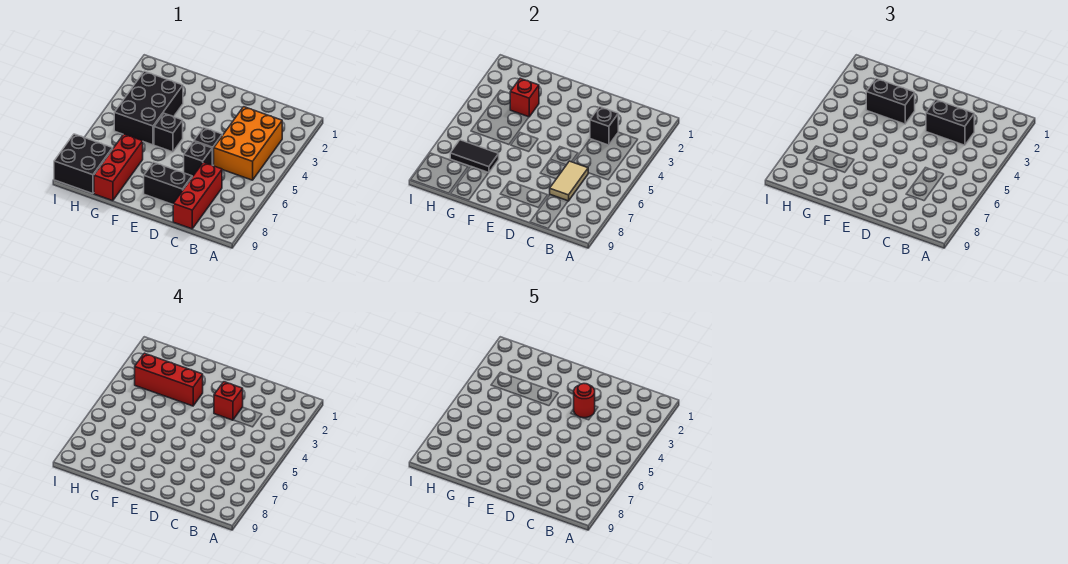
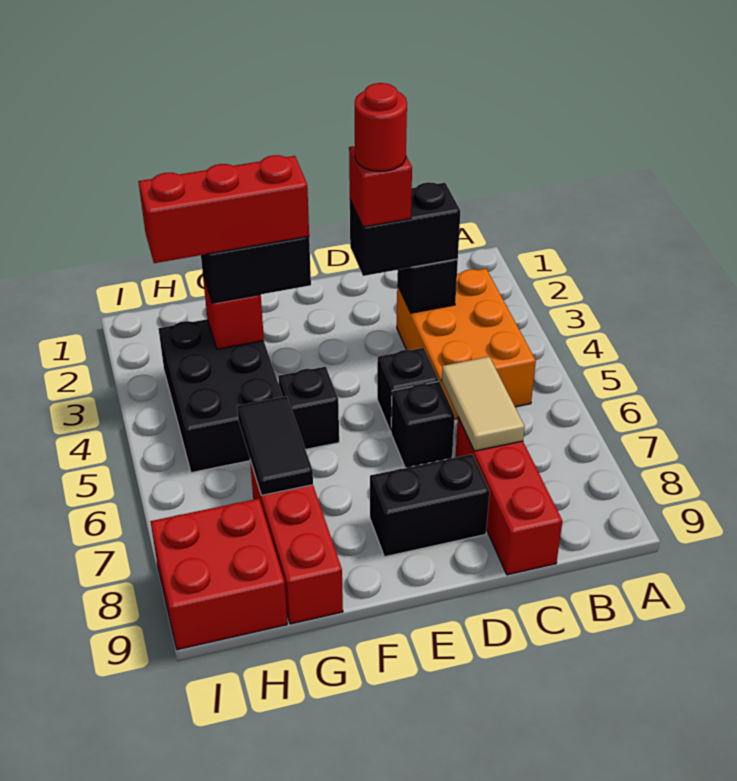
black tile G7:H7 level 2 -> black tile G6:G7 level 2
black brick H8:I9 level 1 -> red brick H8:I9 level 1

